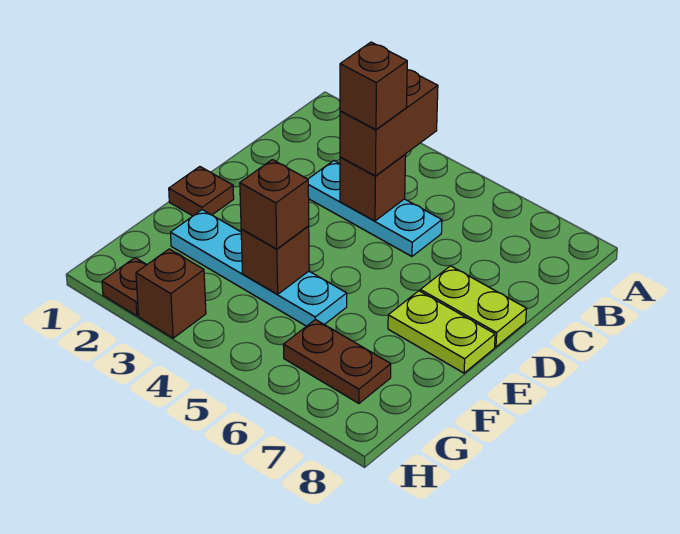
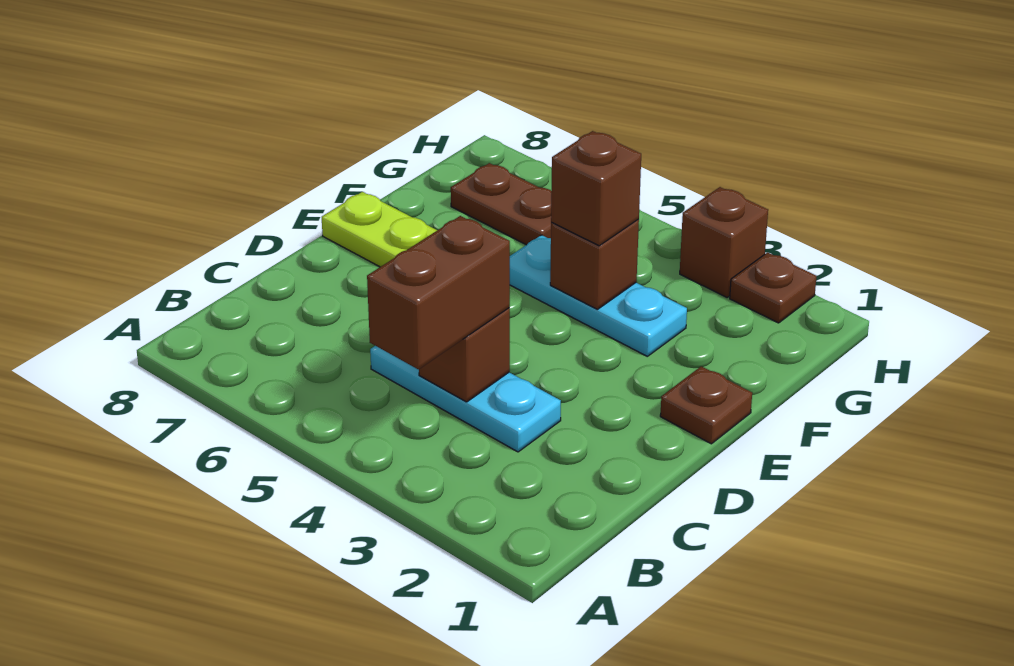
brown brick C4 level 4 -> none
lime plate D7:D8 level 1 -> none
cyan plate F2:F5 level 1 -> cyan plate F3:F5 level 1

